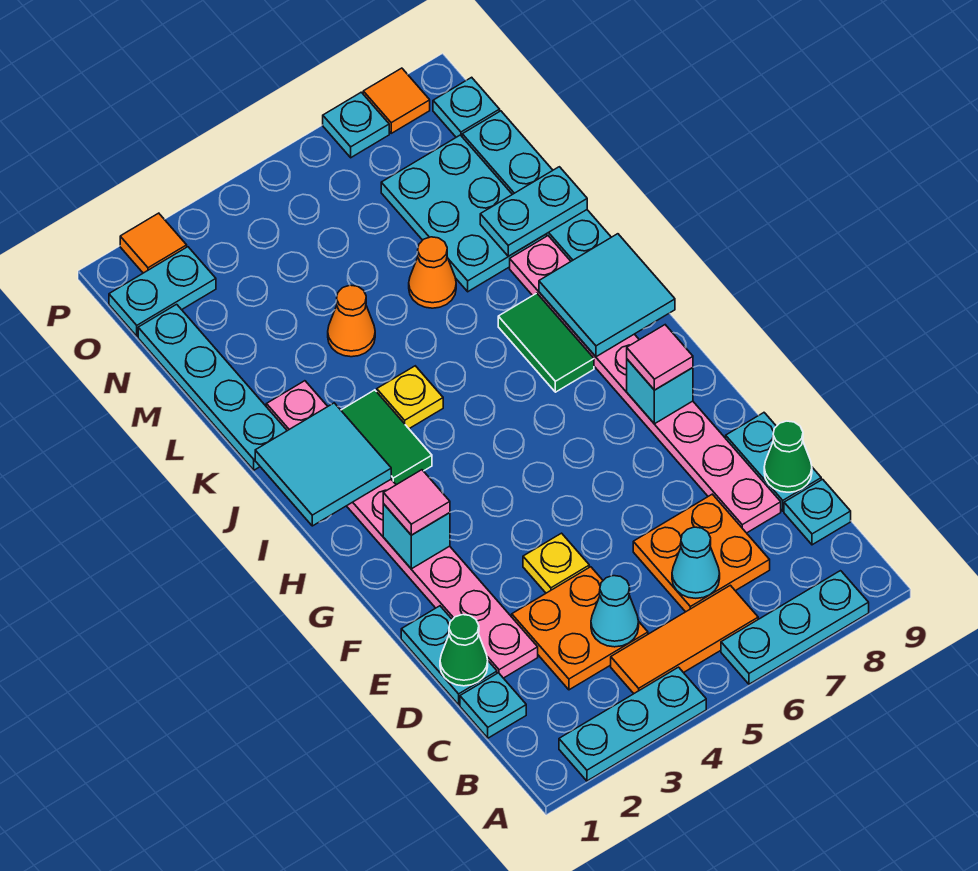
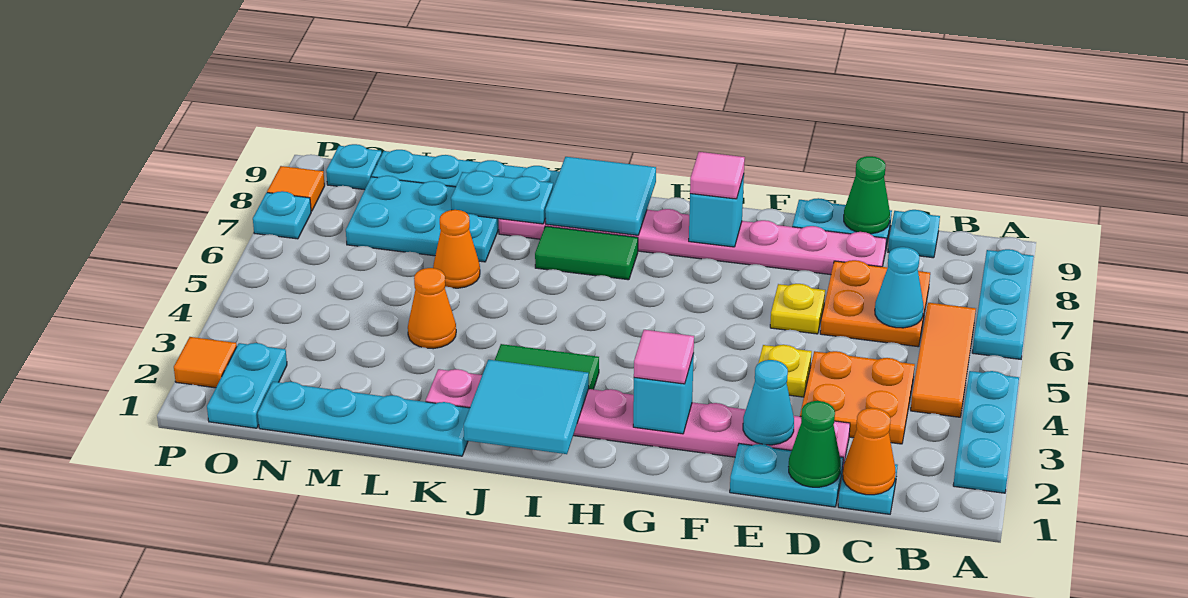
none -> orange cone C1 level 2
cyan cone C4 level 2 -> cyan cone E2 level 2
yellow plate J4 level 1 -> yellow plate E6 level 1
cyan plate L8:L9 level 2 -> cyan plate K8:L8 level 2

